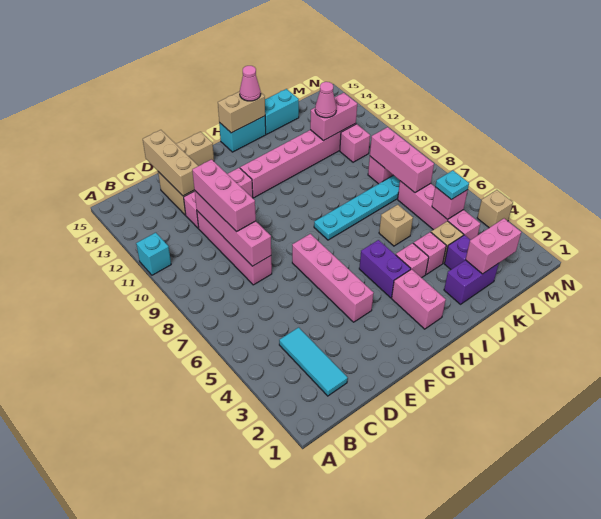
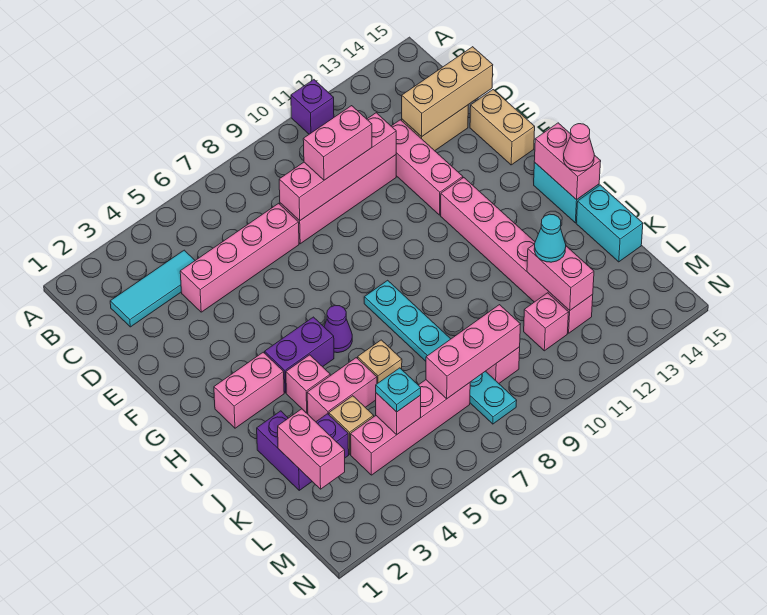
cyan brick A11 level 1 -> purple brick A11 level 1
pink brick D9:D11 level 3 -> pink brick D9:D10 level 3
pink brick F4:F7 level 1 -> pink brick D4:D7 level 1
none -> purple cone H6 level 1
tan brick H15:I15 level 2 -> pink brick H15:I15 level 2
pink brick J4 level 1 -> pink brick J4:J5 level 1
pink cone K12 level 3 -> cyan cone K12 level 3
tan brick N4 level 1 -> none

